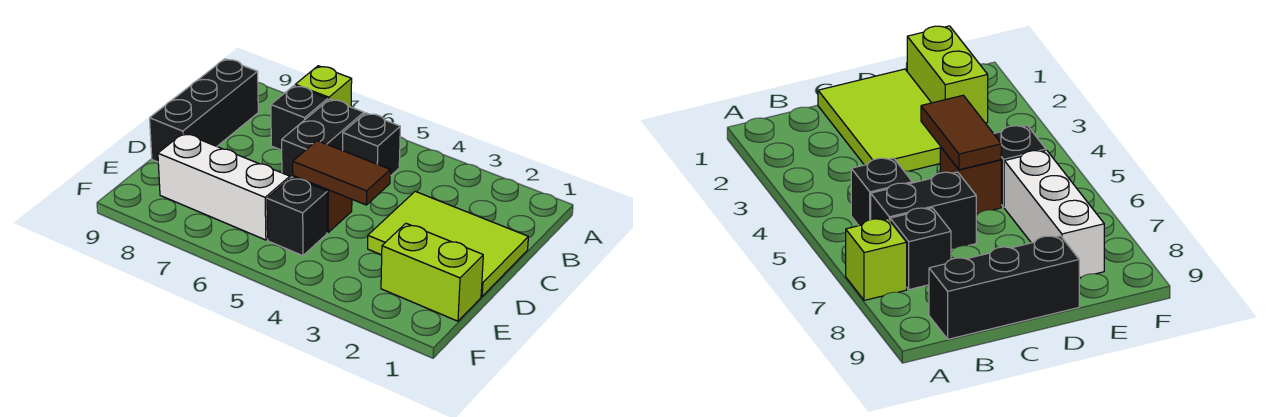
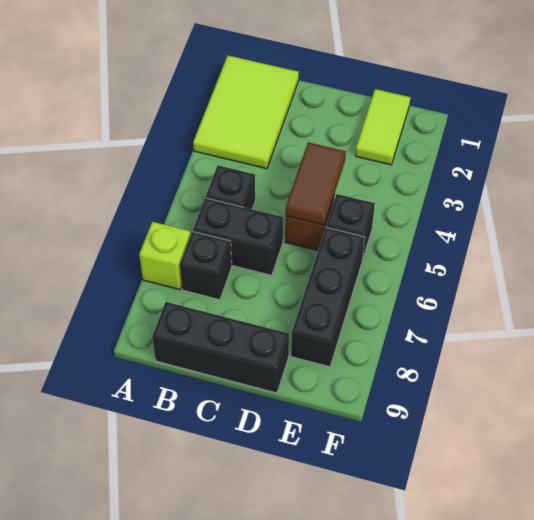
lime tile C1:D3 level 1 -> lime tile A1:B3 level 1
lime brick E1:E2 level 1 -> lime tile E1:E2 level 1
white brick E6:E8 level 1 -> black brick E6:E8 level 1

